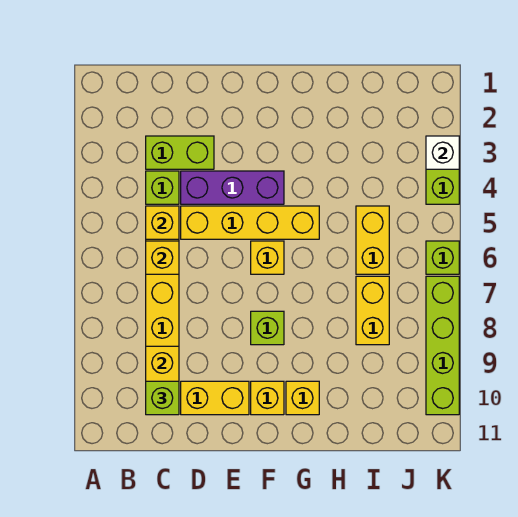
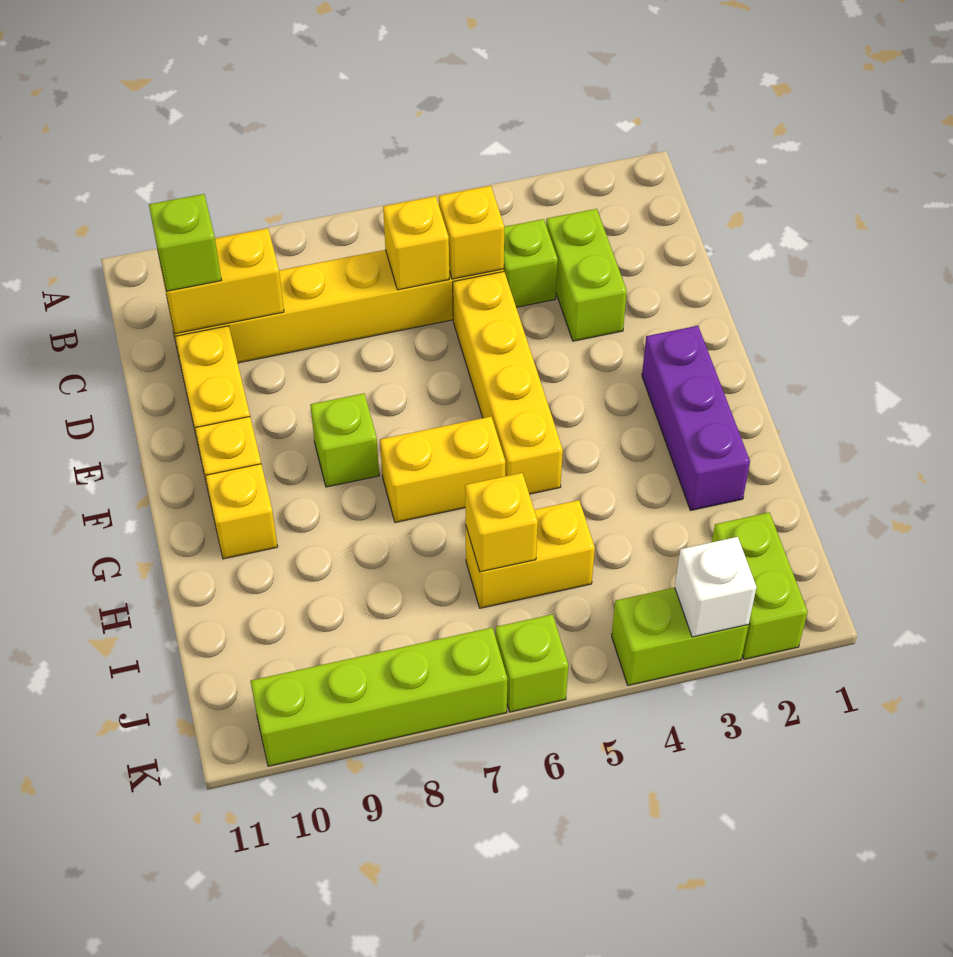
purple brick D4:F4 level 1 -> purple brick F2:H2 level 1
yellow brick F6 level 1 -> yellow brick I6 level 2
yellow brick I7:I8 level 1 -> yellow brick G6:G7 level 1
none -> lime brick J2:K2 level 1

